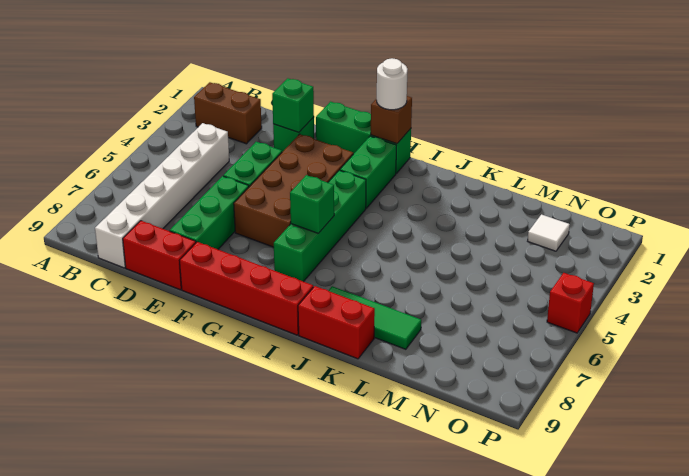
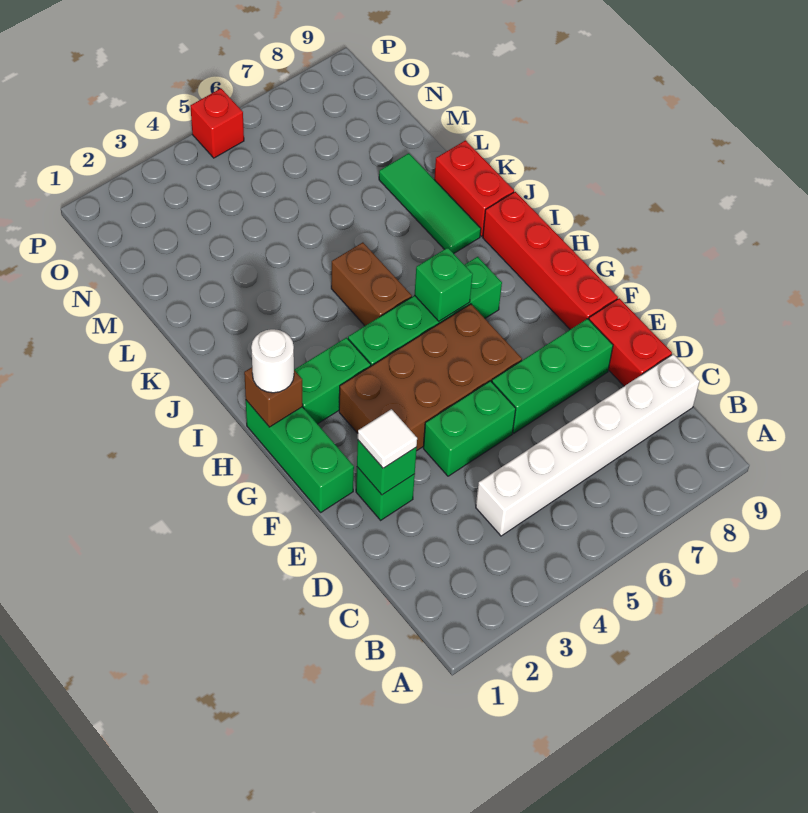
brown brick B2:C2 level 1 -> brown brick I5:J5 level 1
white tile N2 level 1 -> white tile E2 level 3

